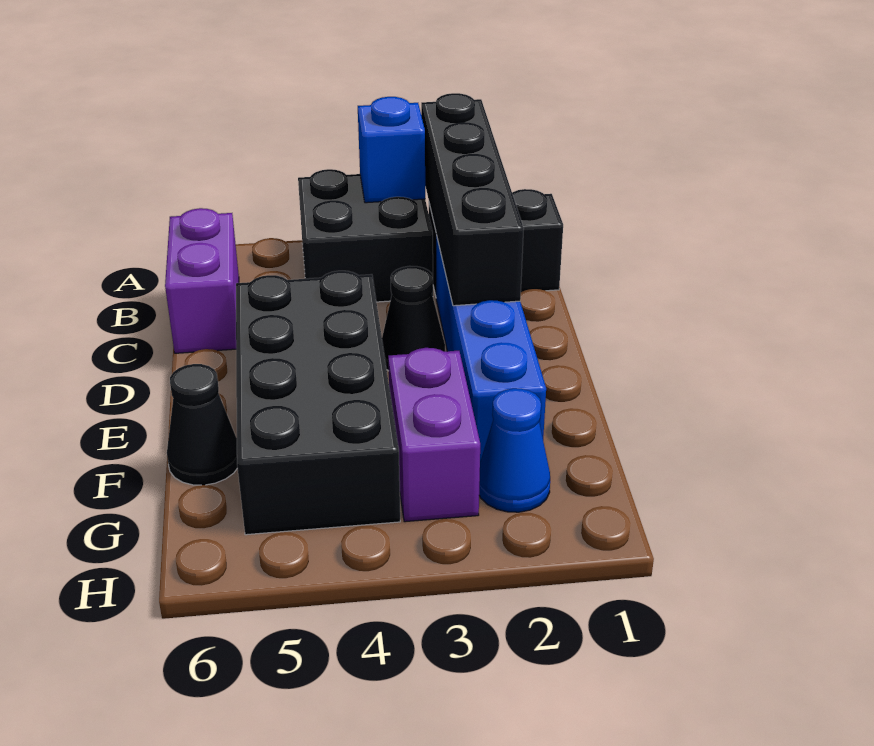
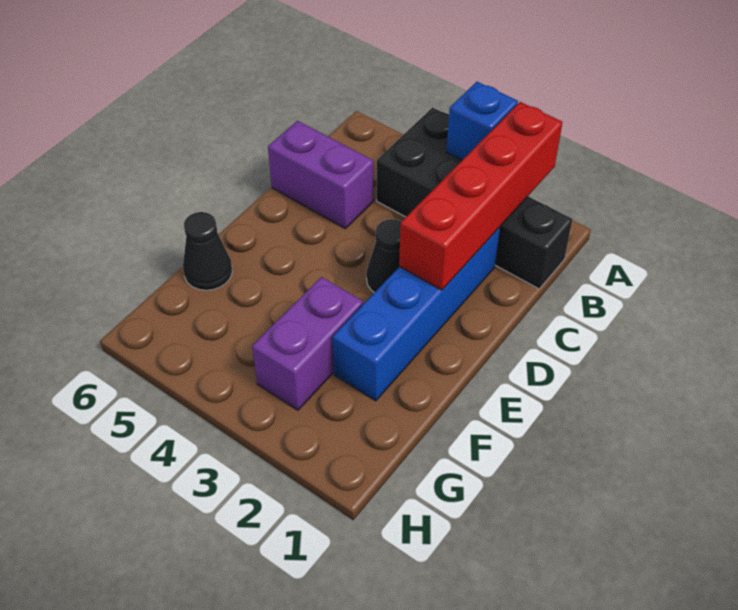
black brick A2:D2 level 2 -> red brick A2:D2 level 2
purple brick B6:C6 level 1 -> purple brick C5:C6 level 1
black brick D4:G5 level 1 -> none
blue cone G2 level 1 -> none

